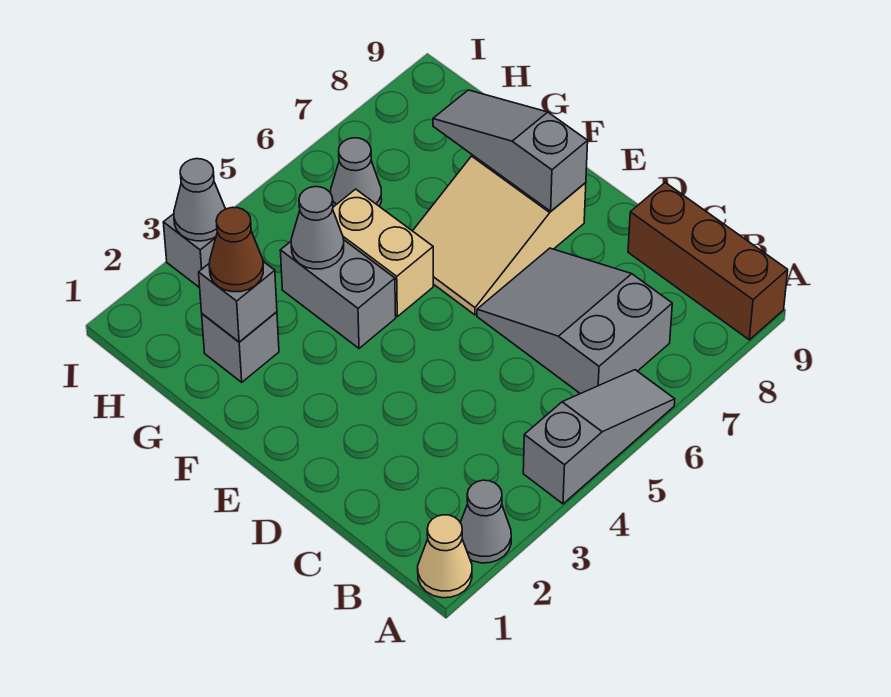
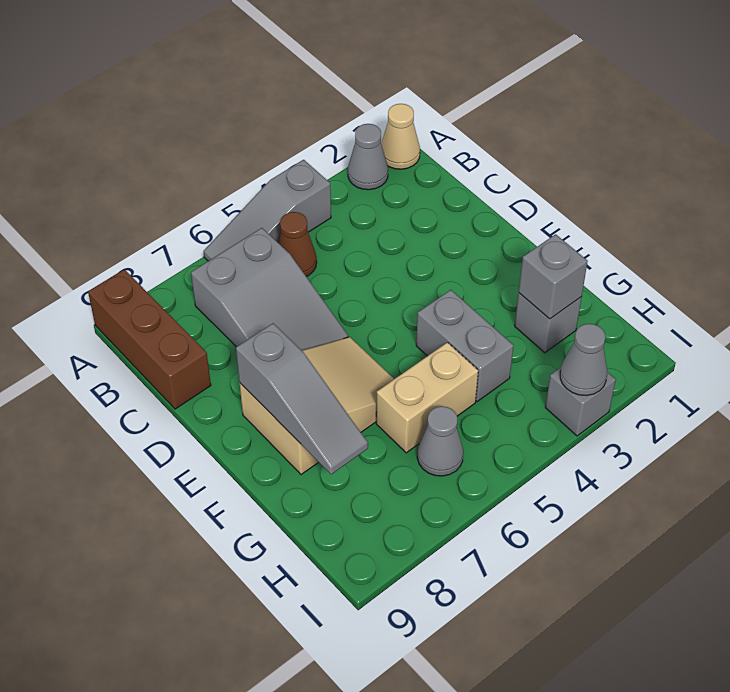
tan brick F5:G5 level 1 -> tan brick G5:G6 level 1
brown cone G2 level 3 -> brown cone B5 level 1
grey cone G4 level 2 -> none

